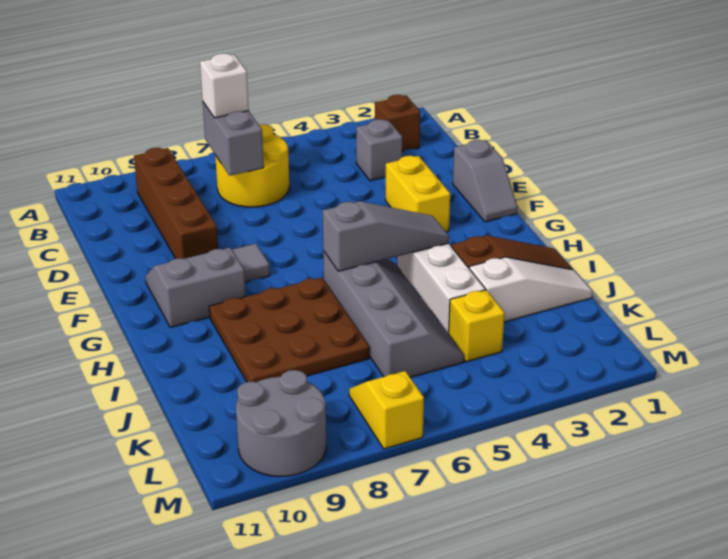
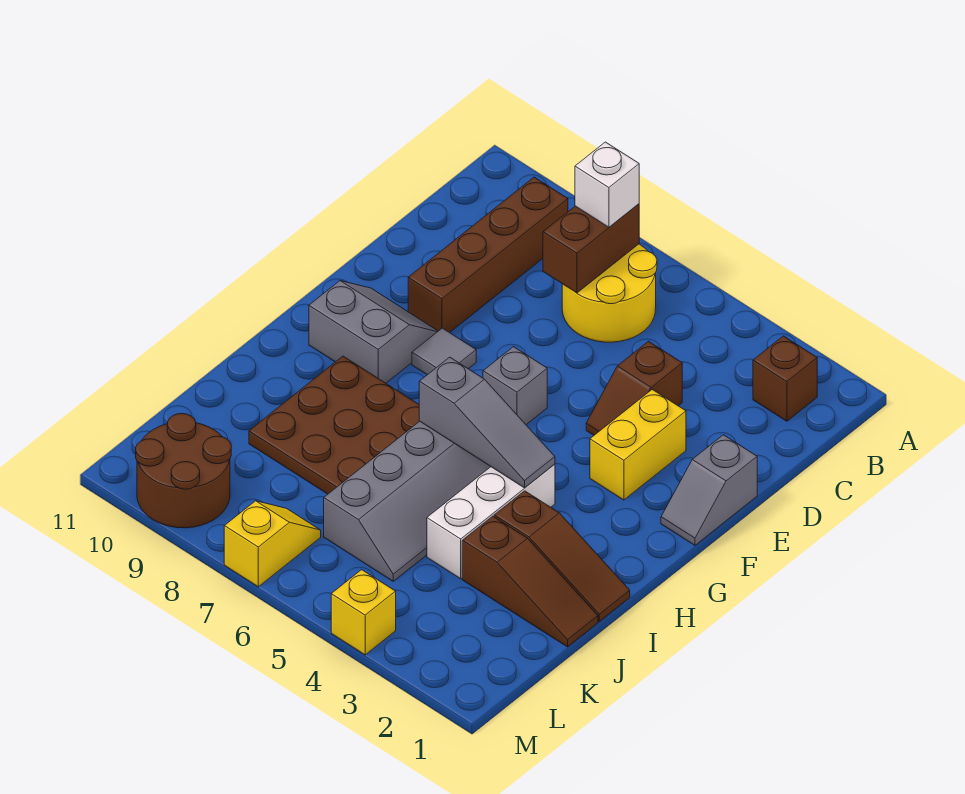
grey brick B7:C7 level 2 -> brown brick B7:C7 level 2
grey brick C3 level 1 -> grey brick F6 level 1
none -> brown slope D4:E4 level 1 top D
white slope J1:J3 level 1 top 3 -> brown slope J1:J3 level 1 top 3
yellow brick K4 level 1 -> yellow brick M4 level 1
grey round brick L9:M10 level 1 -> brown round brick L9:M10 level 1

